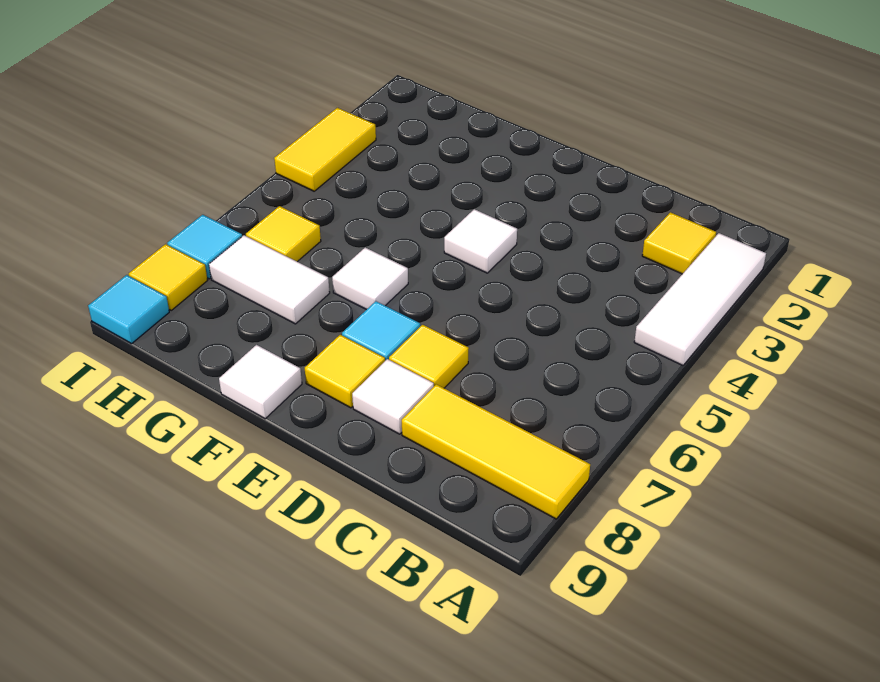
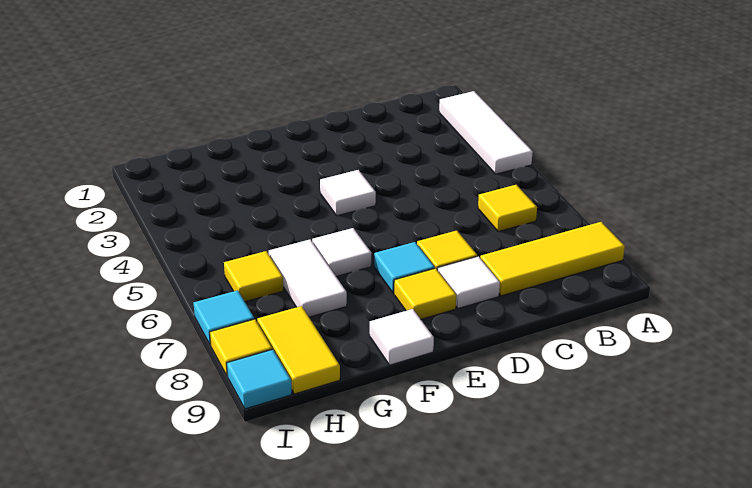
yellow tile B2 level 1 -> yellow tile B6 level 1
white tile G7:H7 level 1 -> white tile G6:G7 level 1
yellow tile I3:I4 level 1 -> yellow tile H8:H9 level 1

